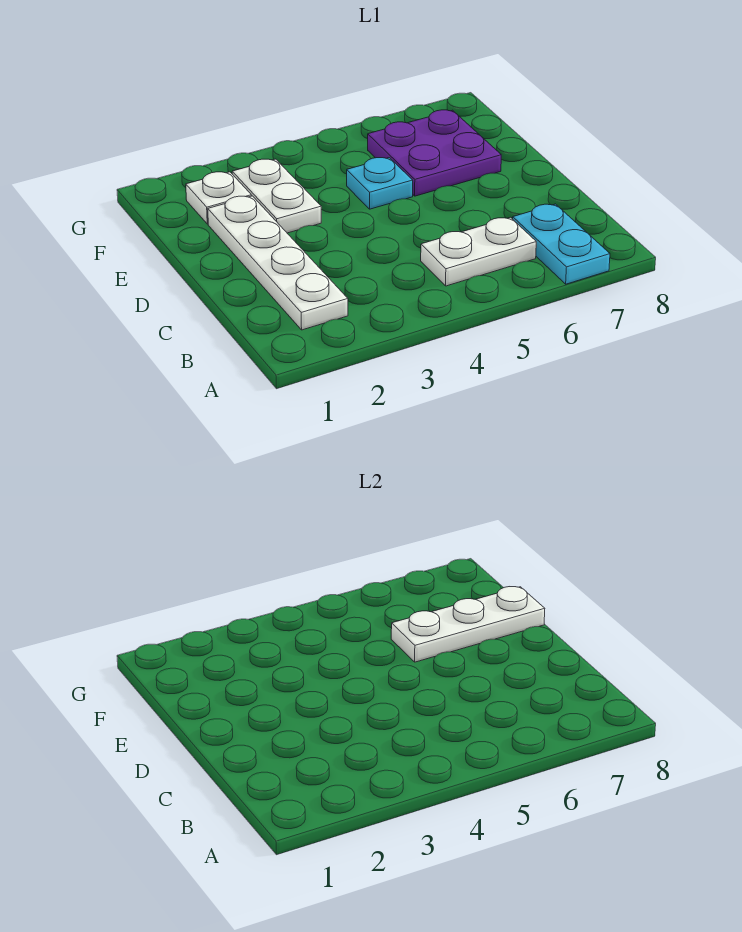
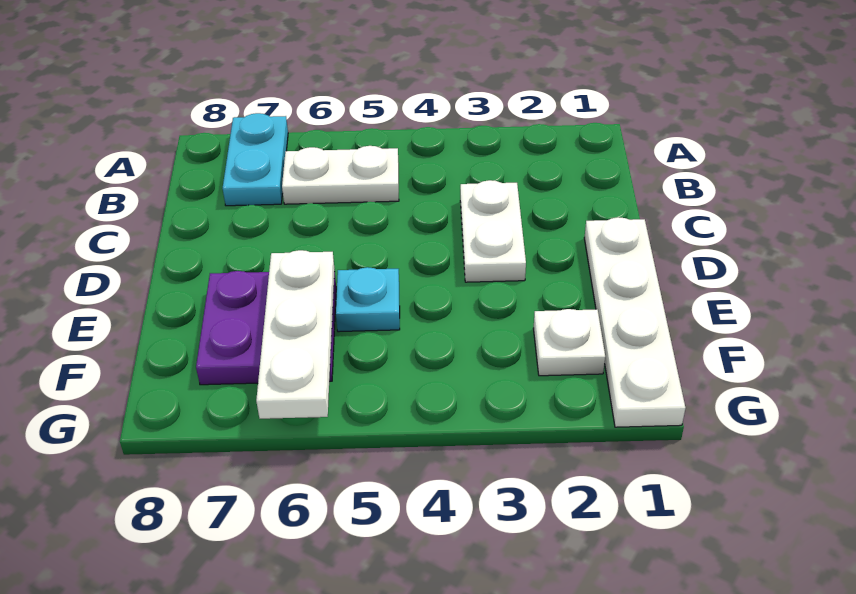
white plate B2:E2 level 1 -> white plate D1:G1 level 1
white plate E3:F3 level 1 -> white plate C3:D3 level 1
white plate E6:E8 level 2 -> white plate E6:G6 level 2

